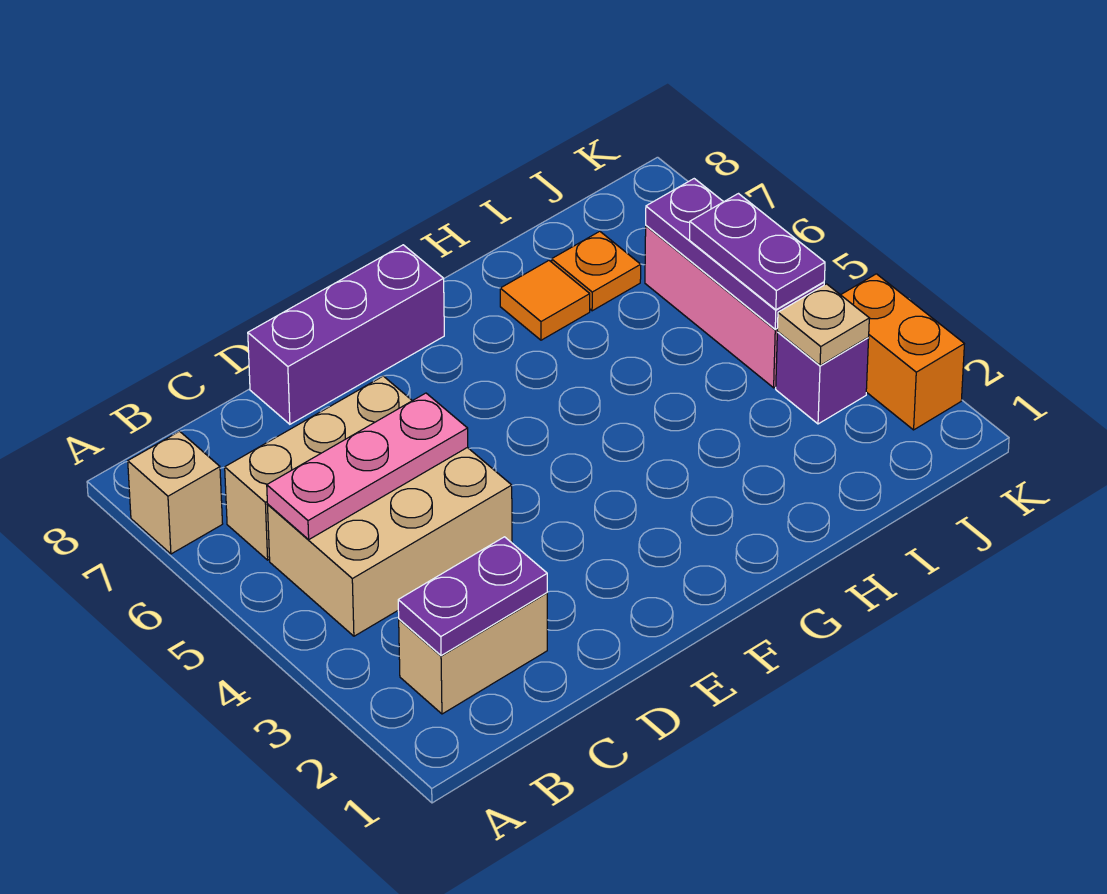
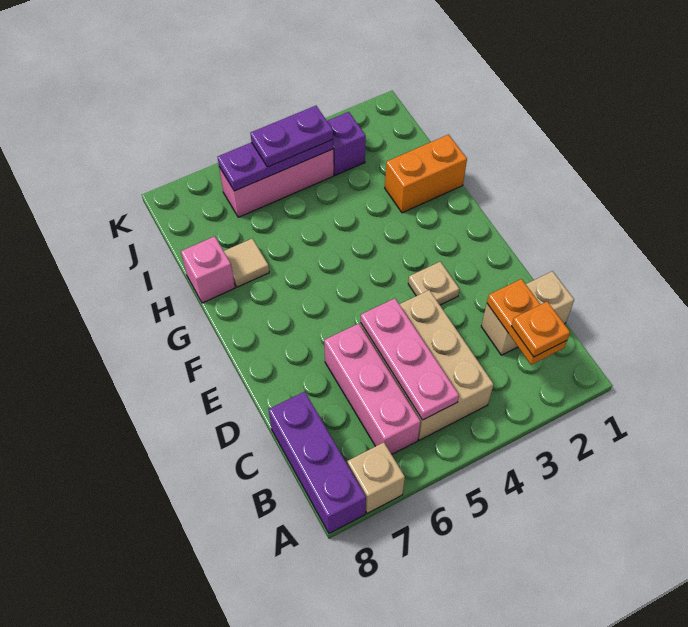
tan brick B2:C2 level 1 -> tan brick C1:C2 level 1
purple plate B2:C2 level 2 -> orange plate B2:C2 level 2
tan brick B6:D6 level 1 -> pink brick B6:D6 level 1
purple brick D8:F8 level 1 -> purple brick A8:C8 level 1
orange tile H7 level 1 -> tan tile H7 level 1
none -> pink brick H8 level 1
orange plate I7 level 1 -> orange plate B2 level 3
tan plate J3 level 2 -> tan plate E3 level 1
orange brick K2:K3 level 1 -> orange brick H1:H2 level 1

